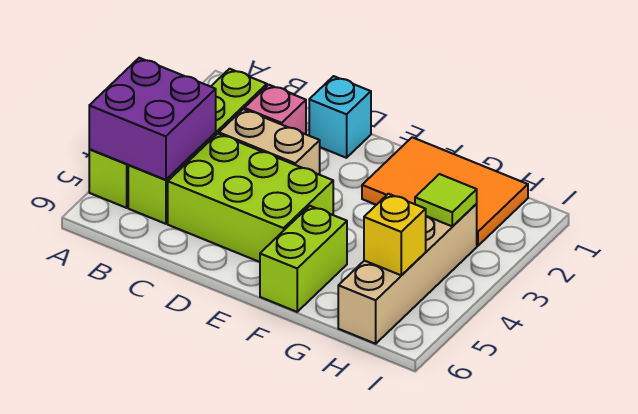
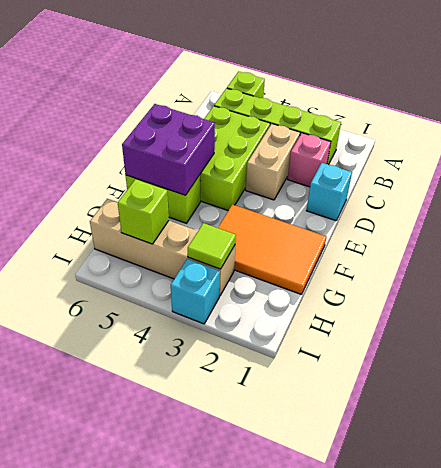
purple brick A4:B5 level 2 -> purple brick E5:F6 level 2
orange tile F1:H2 level 1 -> orange tile F1:G3 level 1
yellow brick H5 level 2 -> lime brick H5 level 2
none -> cyan brick I3 level 1

